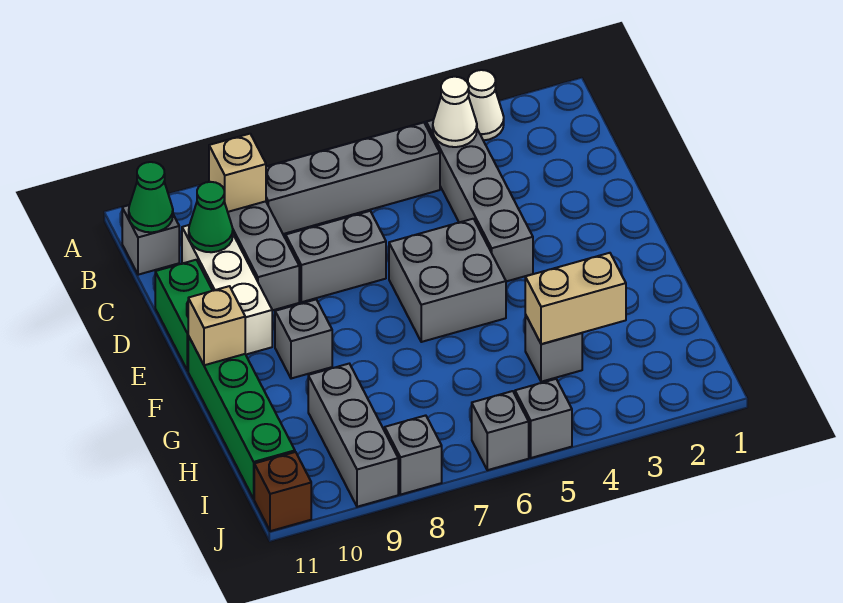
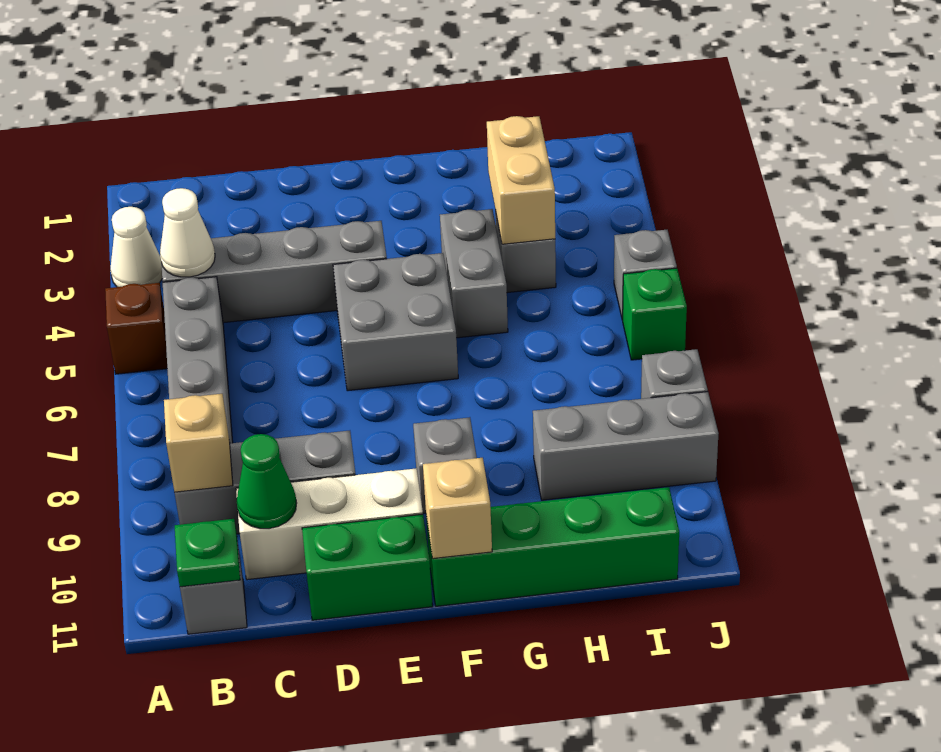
green cone B11 level 2 -> green plate B11 level 2
grey brick D7:D8 level 1 -> grey brick G4:G5 level 1
grey brick J6 level 1 -> green brick J6 level 1
brown brick J11 level 1 -> brown brick A5 level 1

